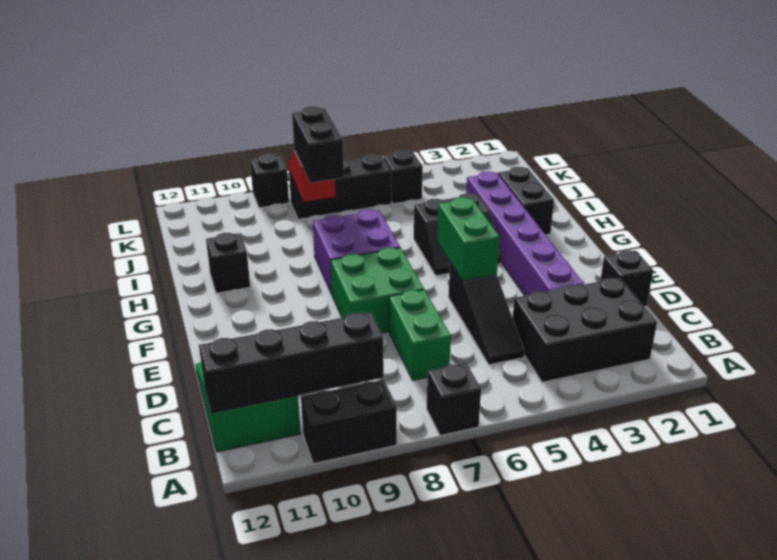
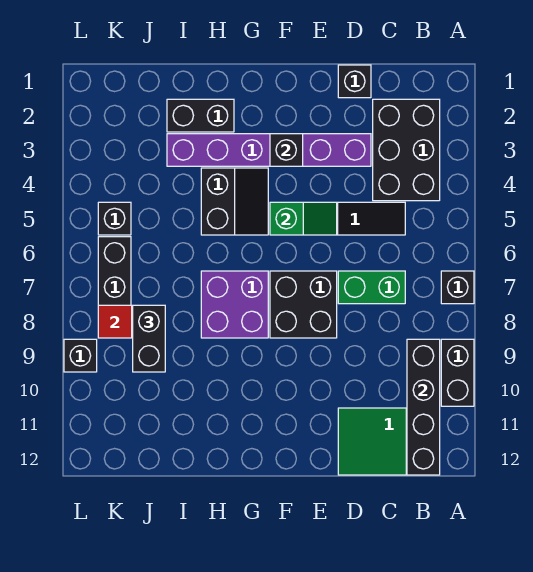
green brick E5:F5 level 2 -> green slope E5:F5 level 2 top F
green brick E7:F8 level 1 -> black brick E7:F8 level 1
black brick H11 level 1 -> black brick F3 level 2
black brick I8:J8 level 3 -> black brick J8:J9 level 3

